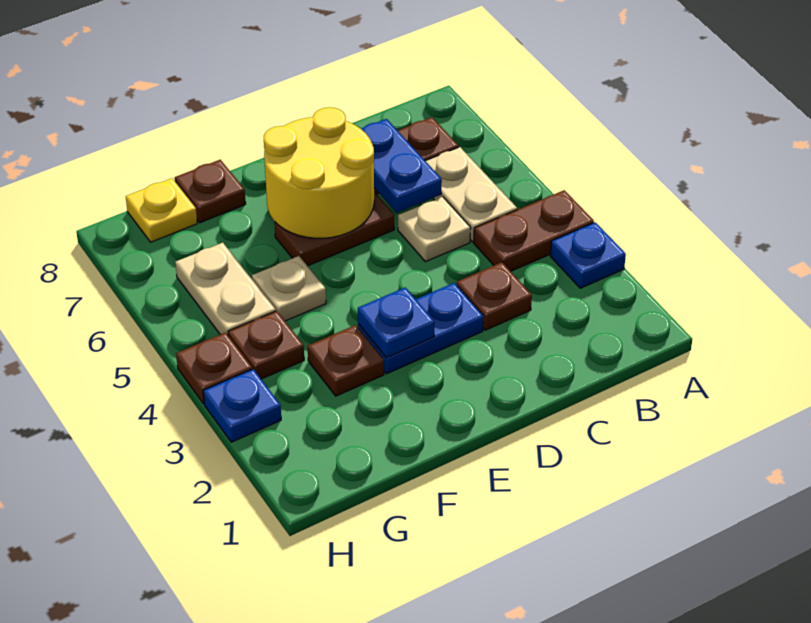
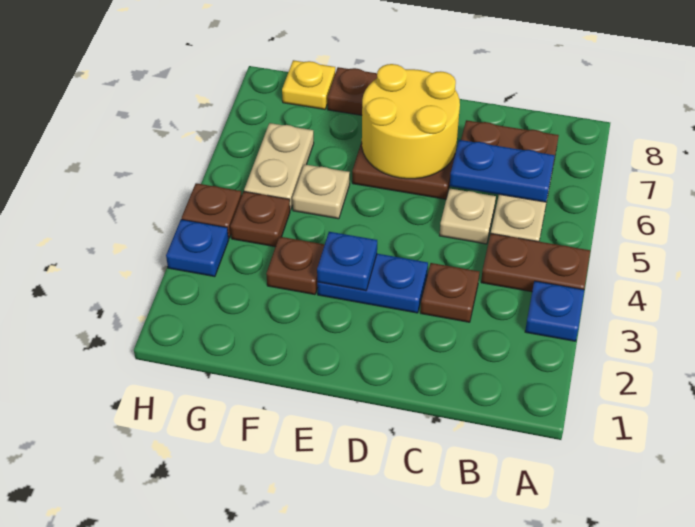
blue plate C6:C7 level 2 -> blue plate B6:C6 level 2

